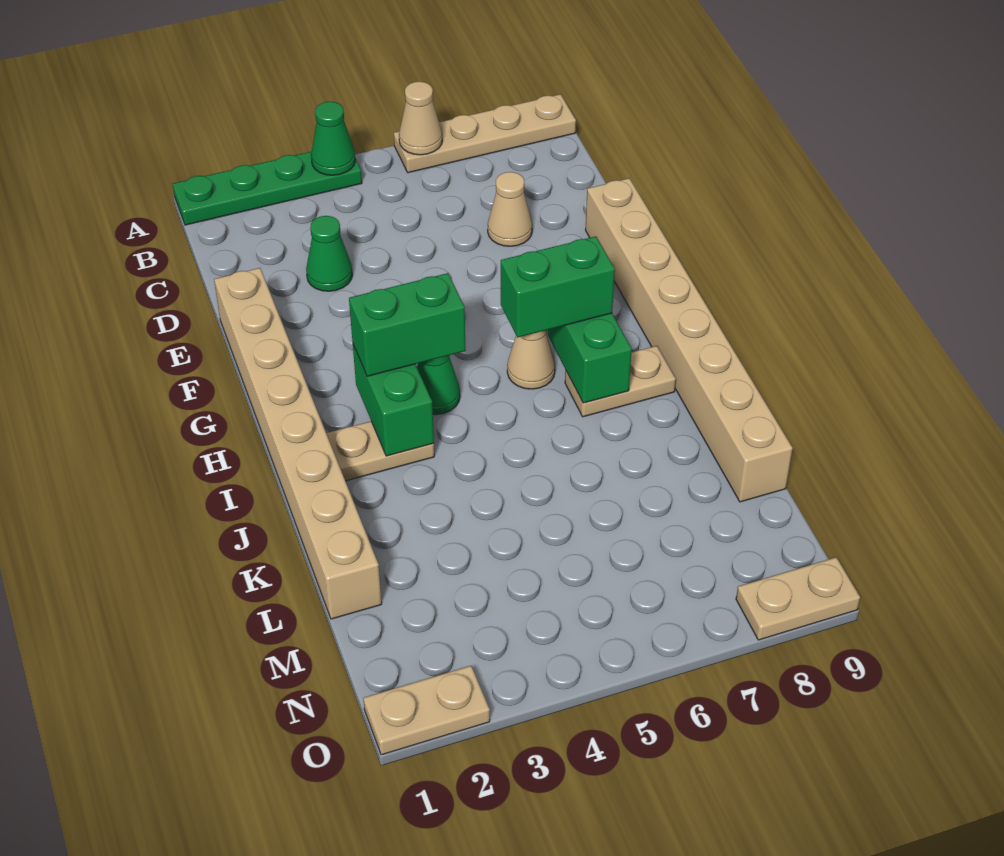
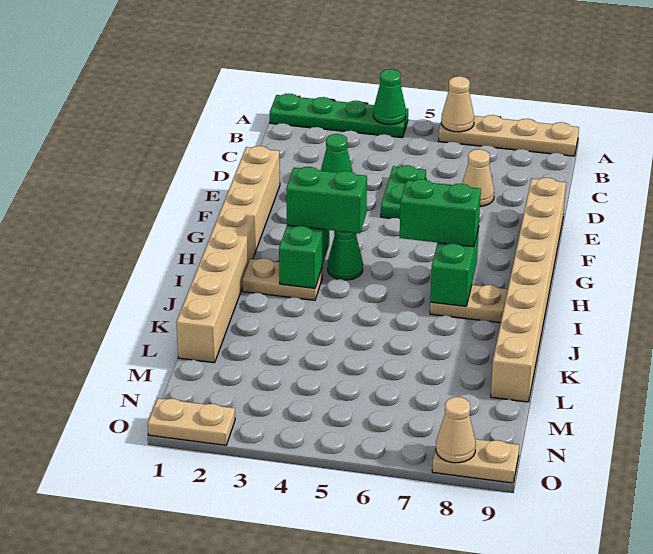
none -> green plate D5:E5 level 1
tan cone H6 level 1 -> tan cone O8 level 2

